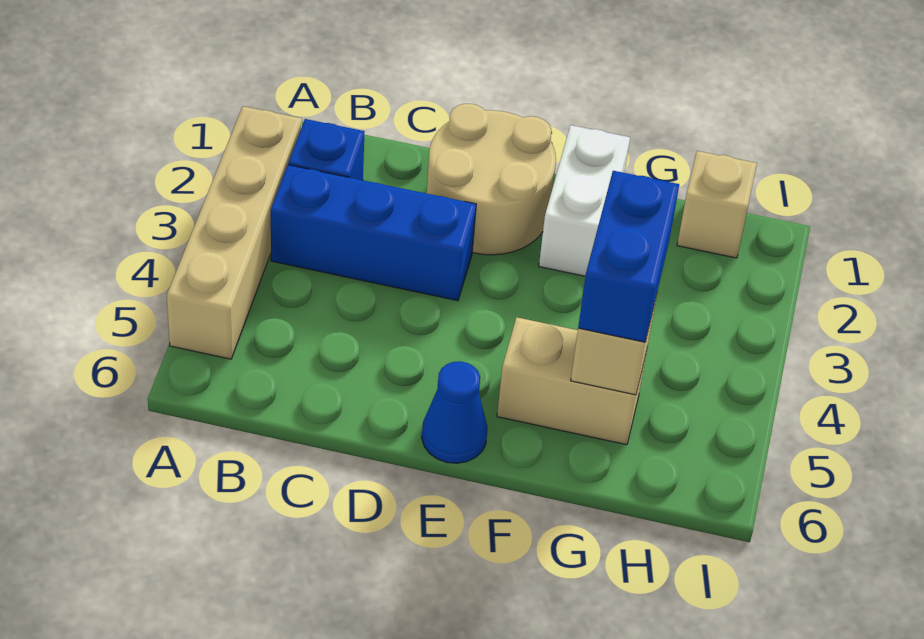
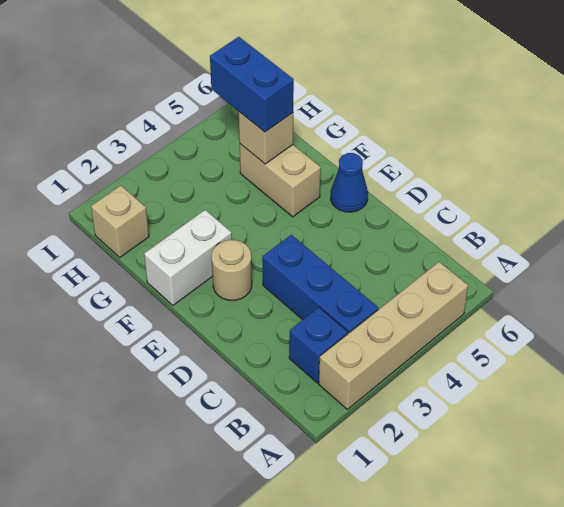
tan round brick D1:E2 level 1 -> tan round brick E2 level 1
blue brick G4:G5 level 3 -> blue brick G5:H5 level 3

